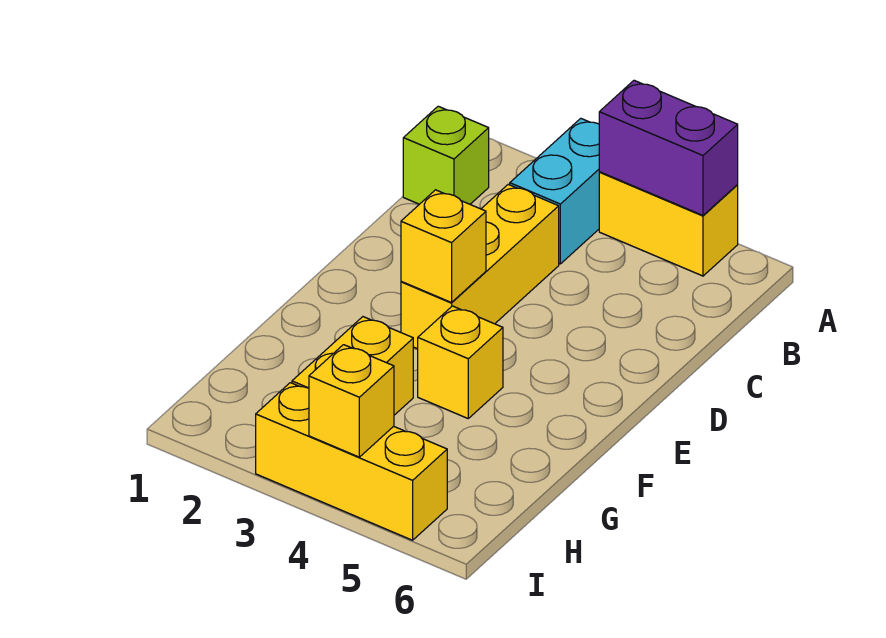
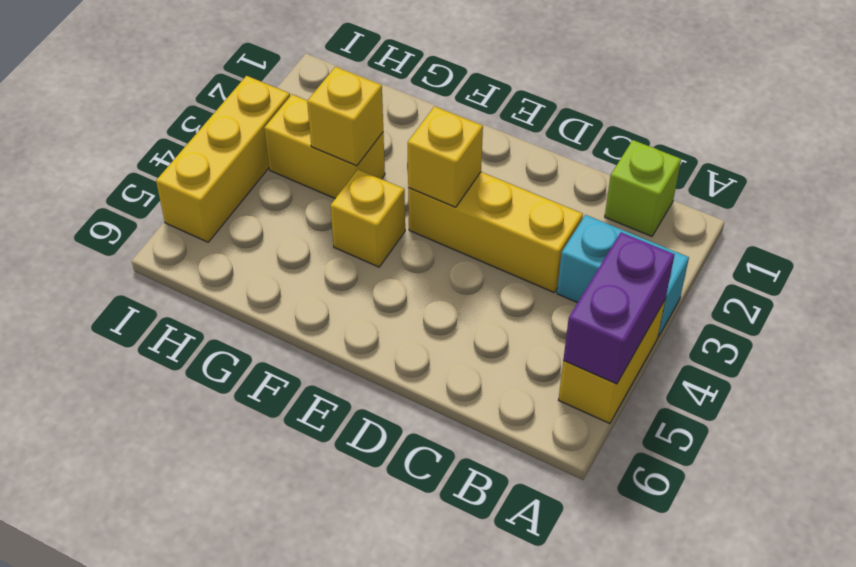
yellow brick I4 level 2 -> yellow brick G3 level 2

